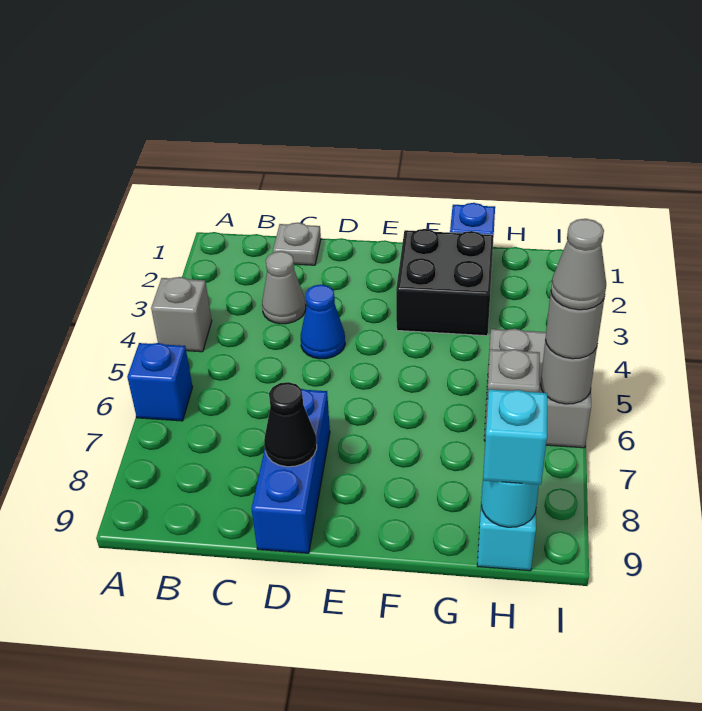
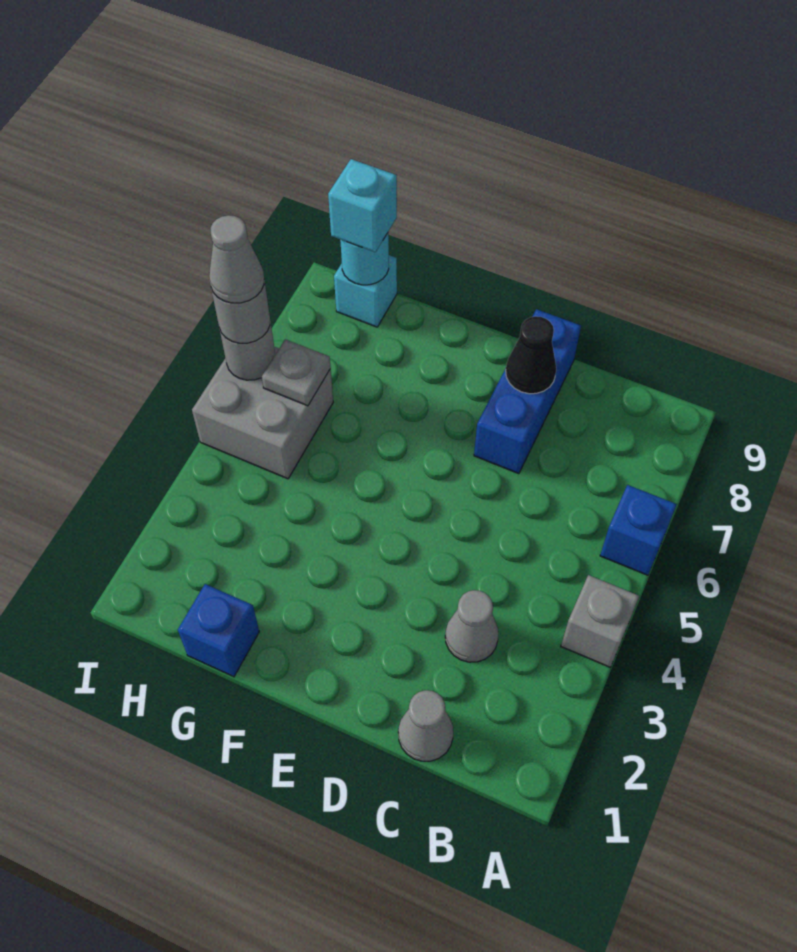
grey plate C1 level 1 -> grey cone C1 level 1
blue cone D4 level 1 -> none
black brick F2:G3 level 1 -> none

